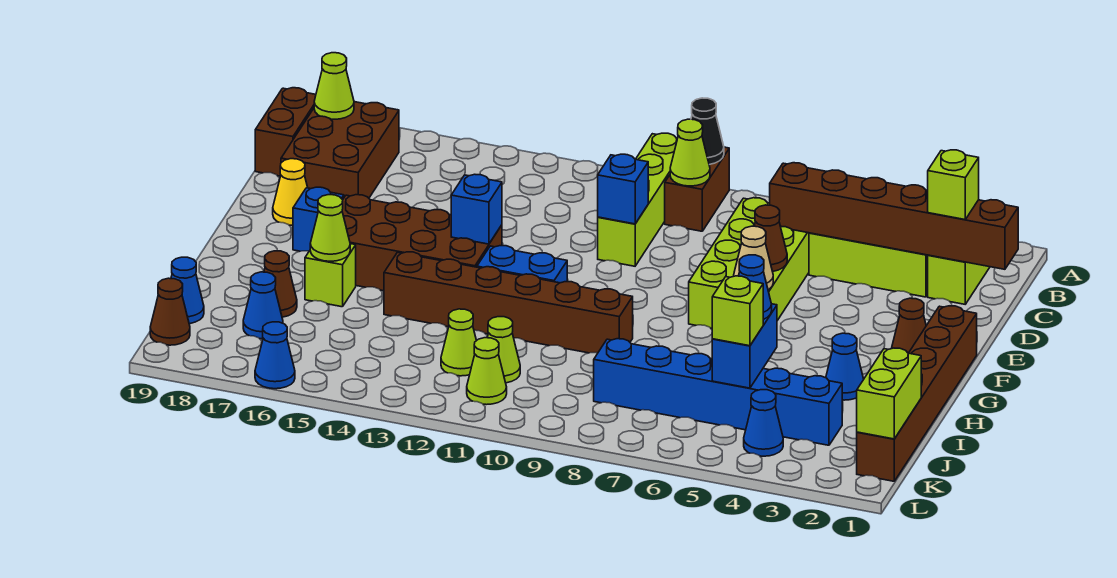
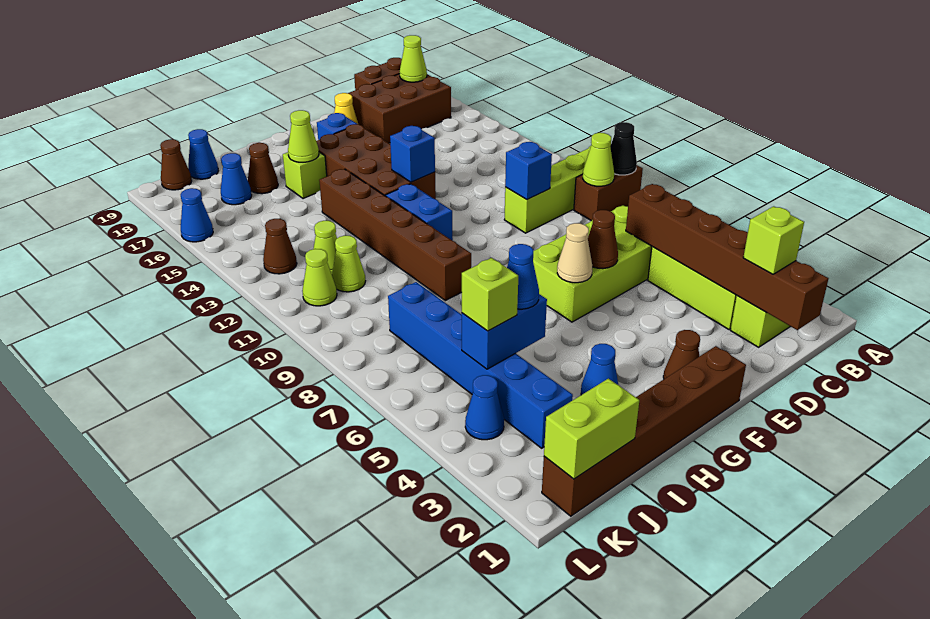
none -> brown cone K13 level 1

